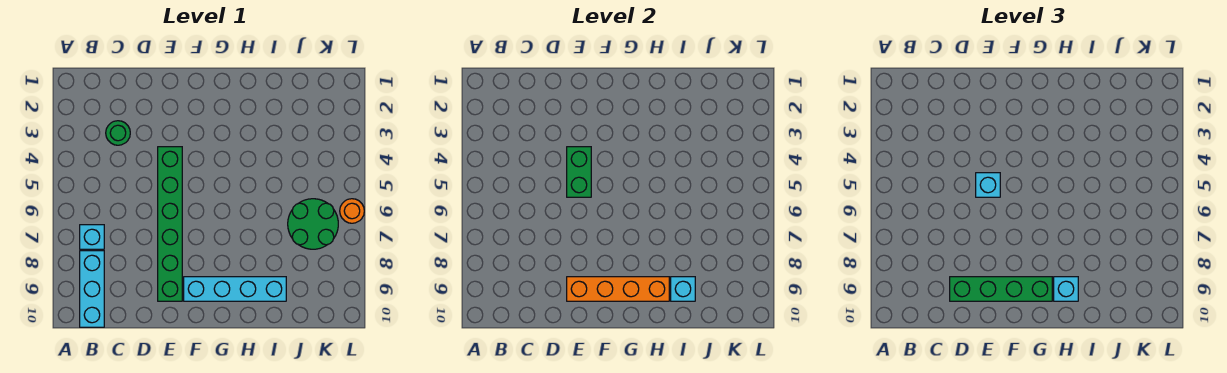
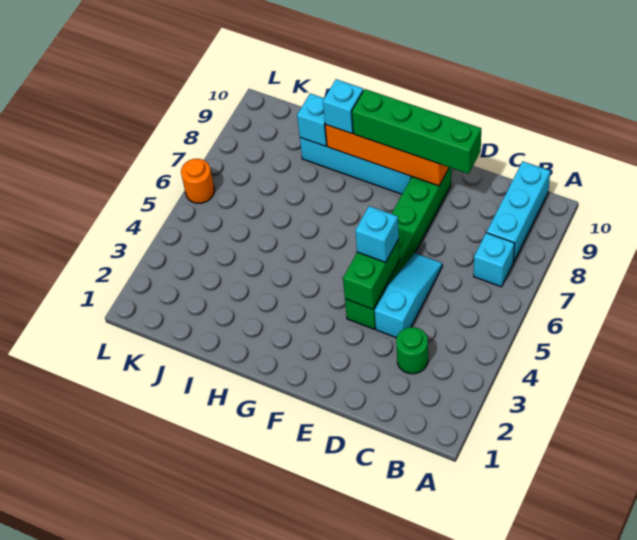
none -> cyan slope D4:D6 level 1 top 4
green round brick J6:K7 level 1 -> none

